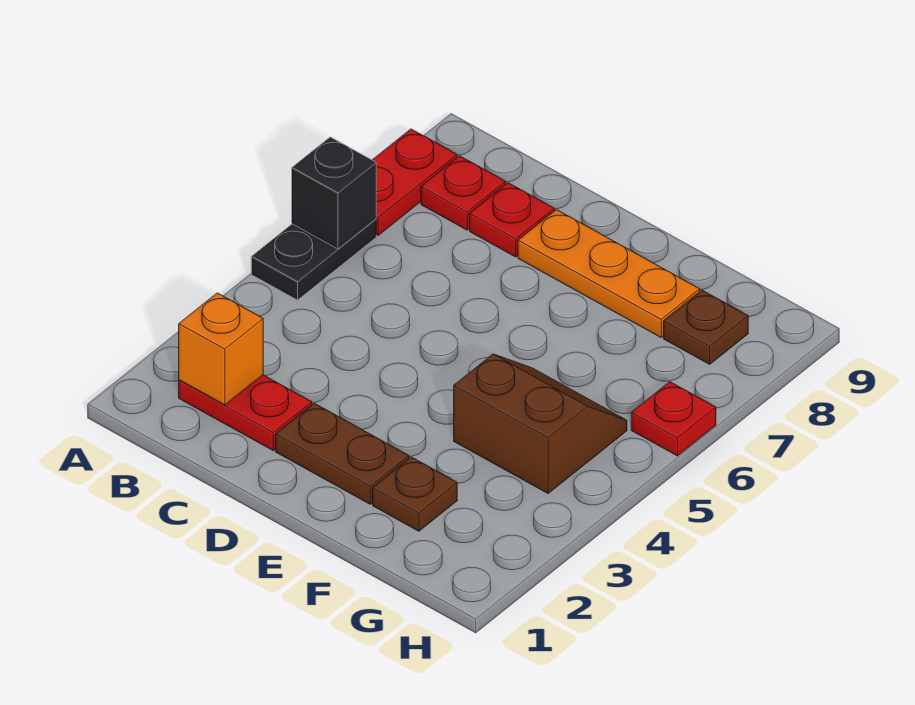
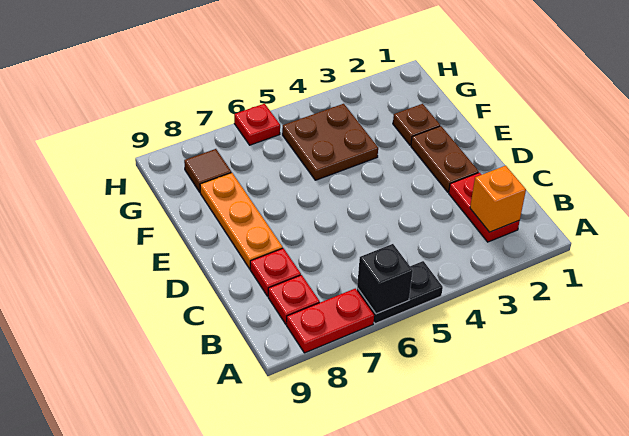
brown slope F4:G5 level 1 top 4 -> brown plate F4:G5 level 1
brown plate G8 level 1 -> brown tile G8 level 1

